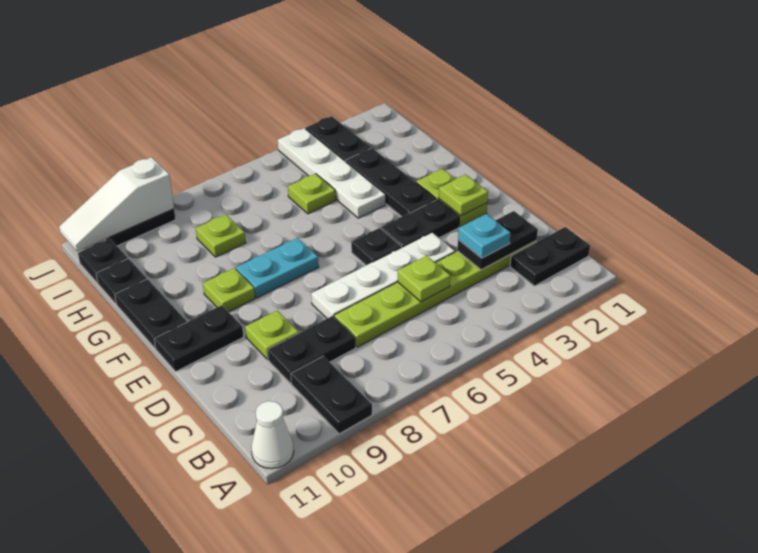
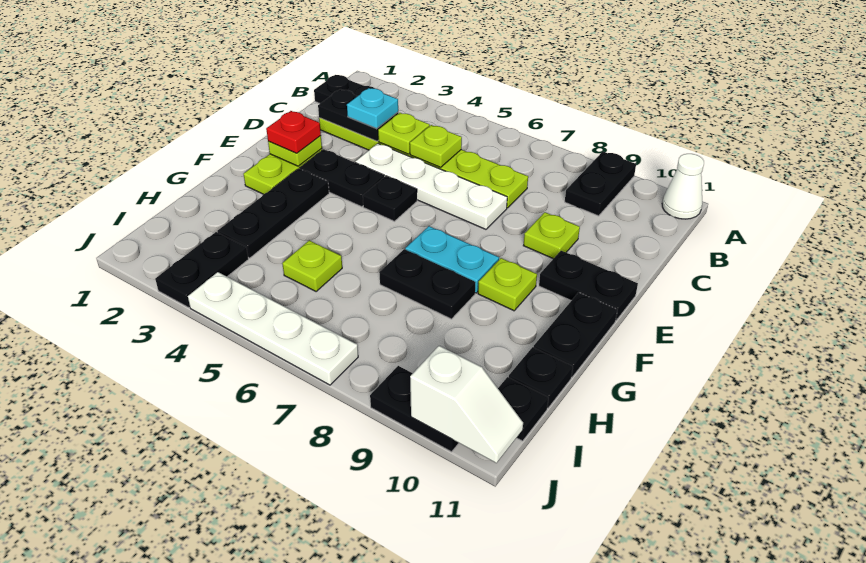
black plate C8:C9 level 1 -> black plate G7:G8 level 1
none -> red plate E2 level 3
white plate G4:J4 level 1 -> white plate J4:J7 level 1
lime plate H8 level 1 -> lime plate C4 level 2
white slope J9:J11 level 2 top 9 -> white slope J10:J11 level 2 top 10

